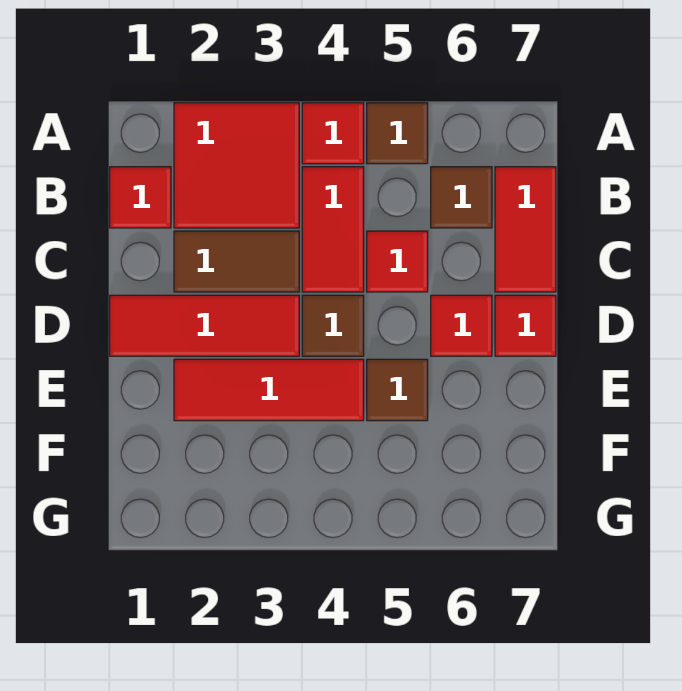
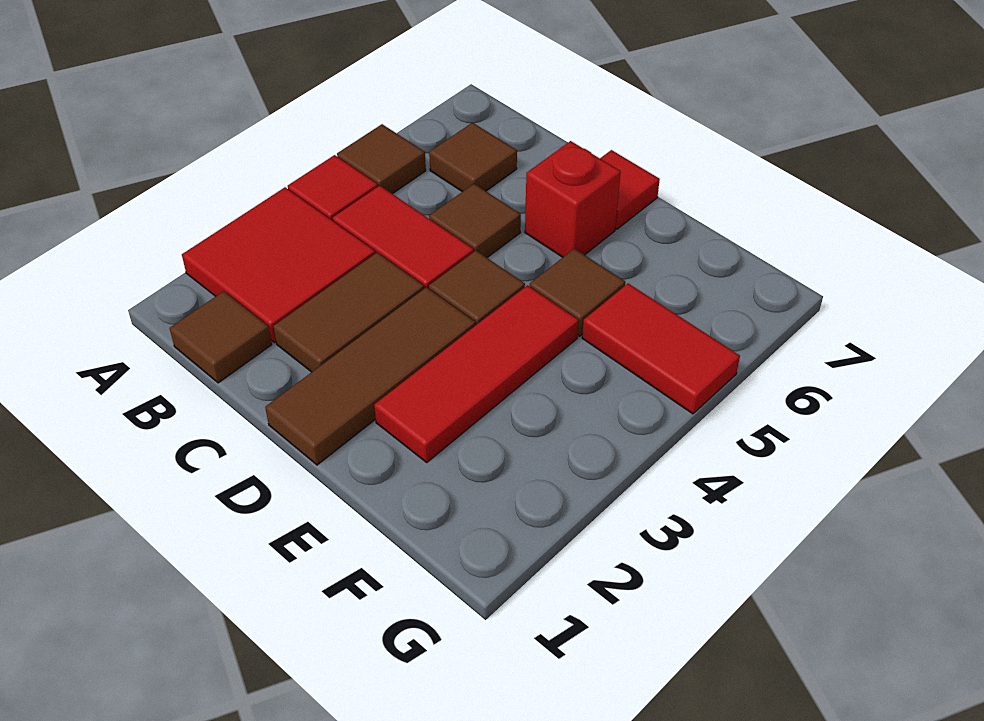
red tile B1 level 1 -> brown tile B1 level 1
red tile B7:C7 level 1 -> red tile F5:G5 level 1
red tile C5 level 1 -> brown tile C5 level 1
red tile D1:D3 level 1 -> brown tile D1:D3 level 1
red tile D6 level 1 -> red brick D6 level 1

